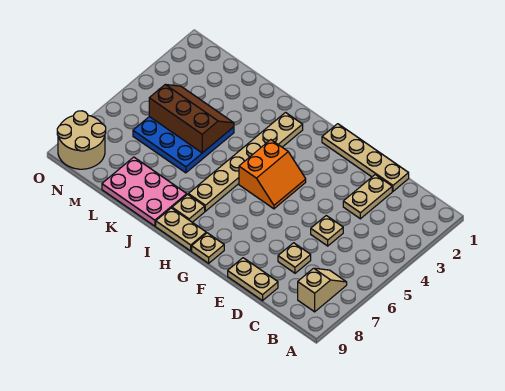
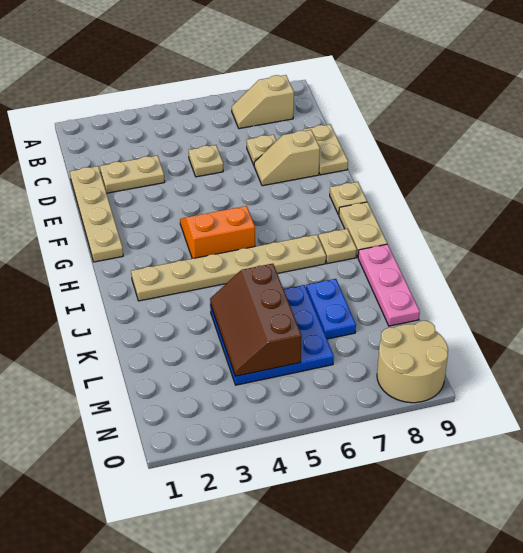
none -> tan slope E7:E8 level 1 top 8
pink plate J8:L9 level 1 -> pink plate J9:L9 level 1
none -> blue plate K7:L7 level 1

